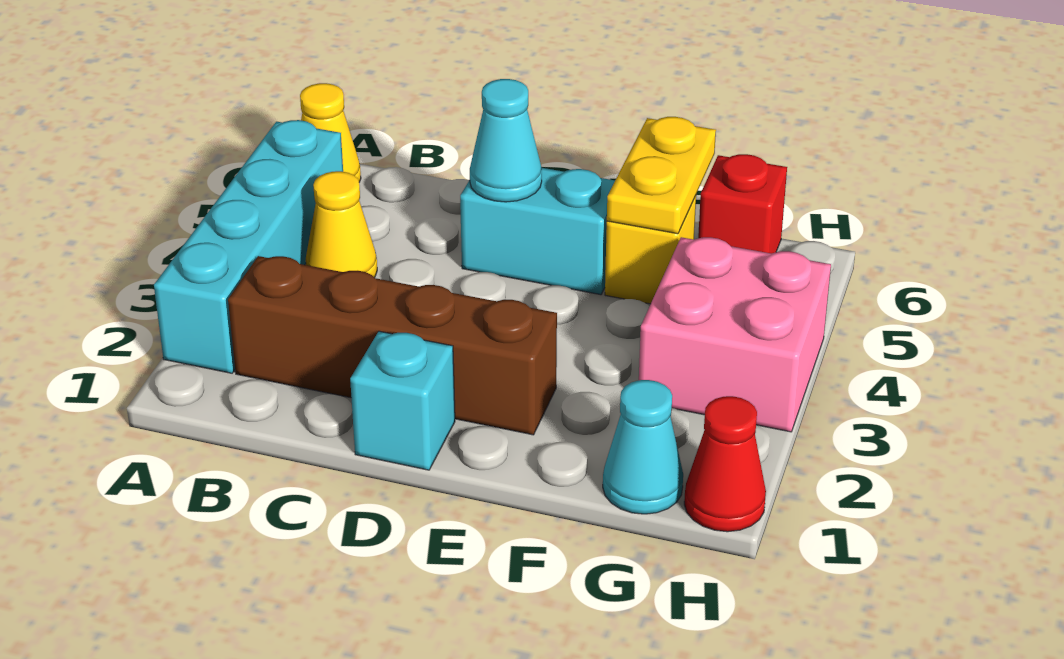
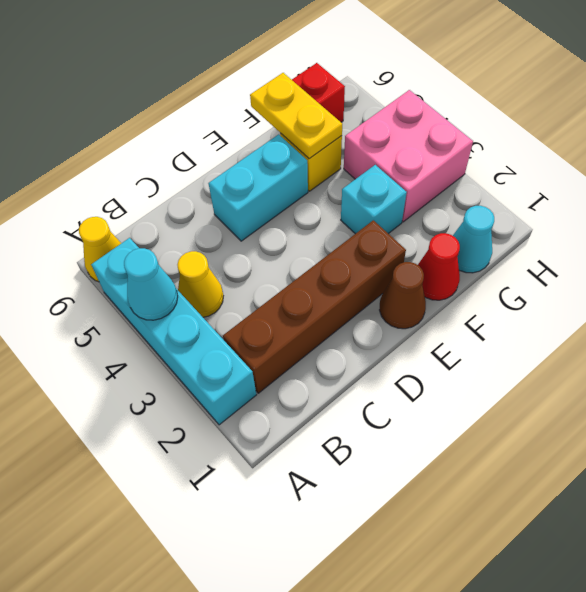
cyan brick D1 level 1 -> cyan brick F3 level 1
cyan cone D5 level 2 -> cyan cone A4 level 2
none -> brown cone E1 level 1
red cone H1 level 1 -> red cone F1 level 1

